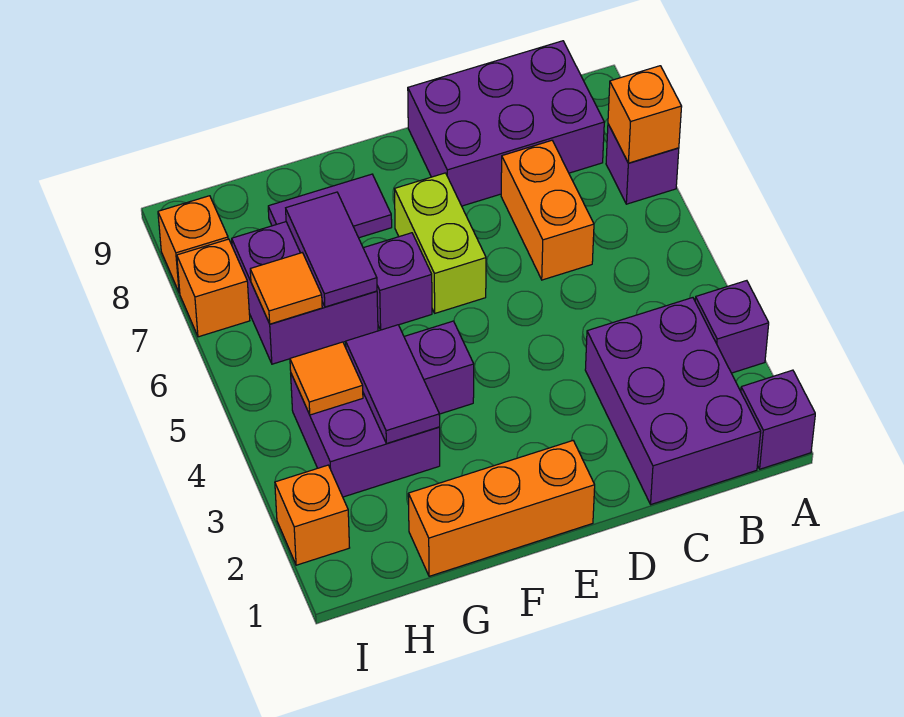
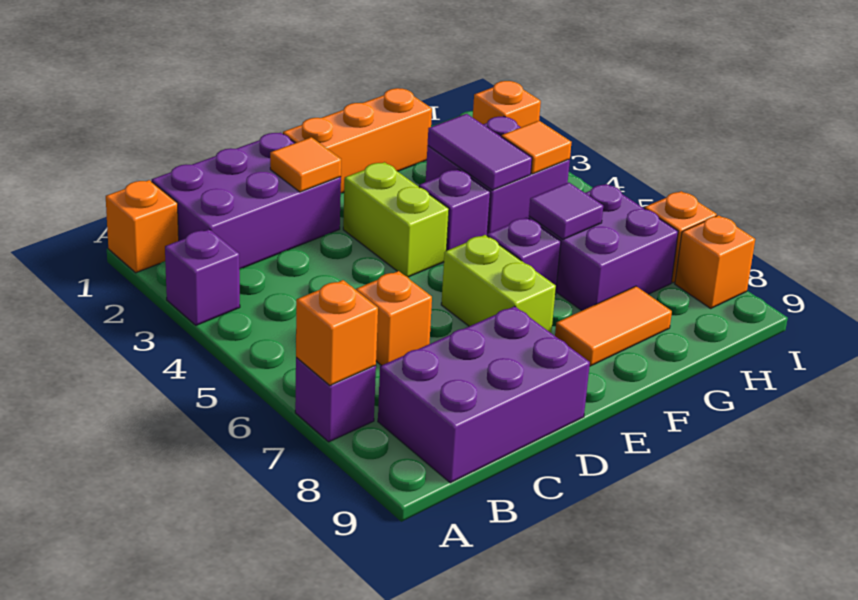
purple brick A1 level 1 -> orange brick A1 level 1
purple brick B1:C3 level 1 -> purple brick B1:D2 level 1
orange brick C6:C7 level 1 -> orange brick C6 level 1
none -> lime brick E3:E4 level 1
purple tile F8:G8 level 1 -> orange tile F8:G8 level 1
purple tile G6:G7 level 2 -> purple tile G6 level 2
orange tile H6 level 2 -> orange tile D2 level 2

